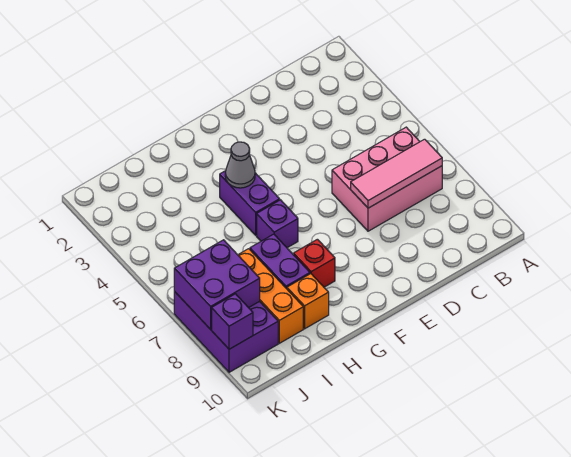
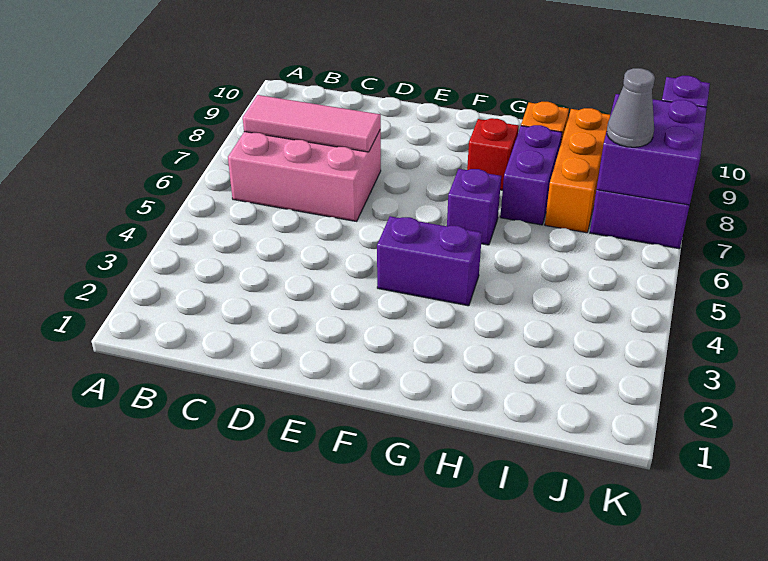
purple brick G4:G5 level 1 -> purple brick F4:G4 level 1
grey cone G4 level 2 -> grey cone J7 level 3

